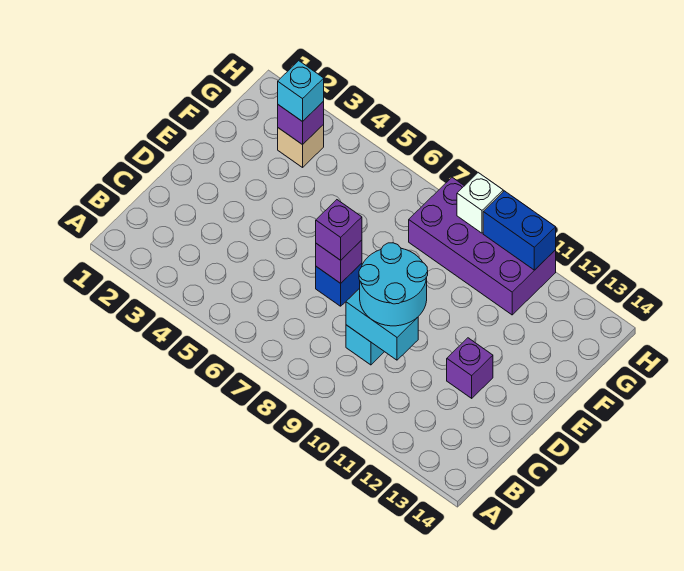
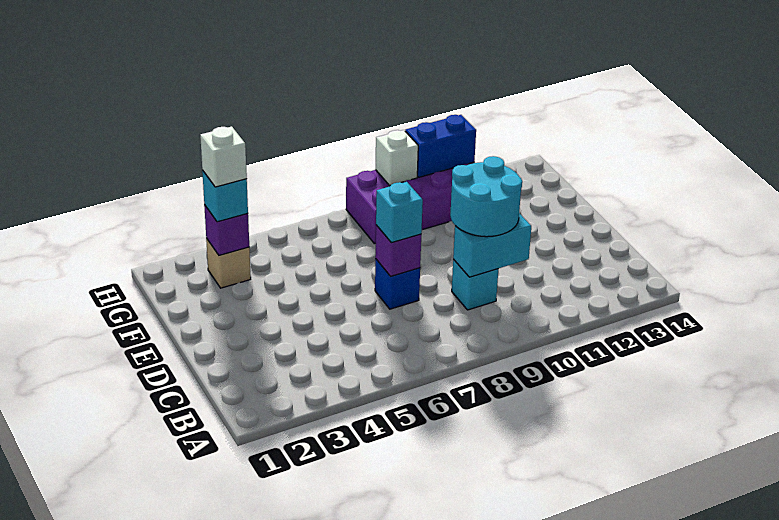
purple brick D7 level 3 -> cyan brick D7 level 3
purple brick D12 level 1 -> none
none -> white brick G3 level 4

